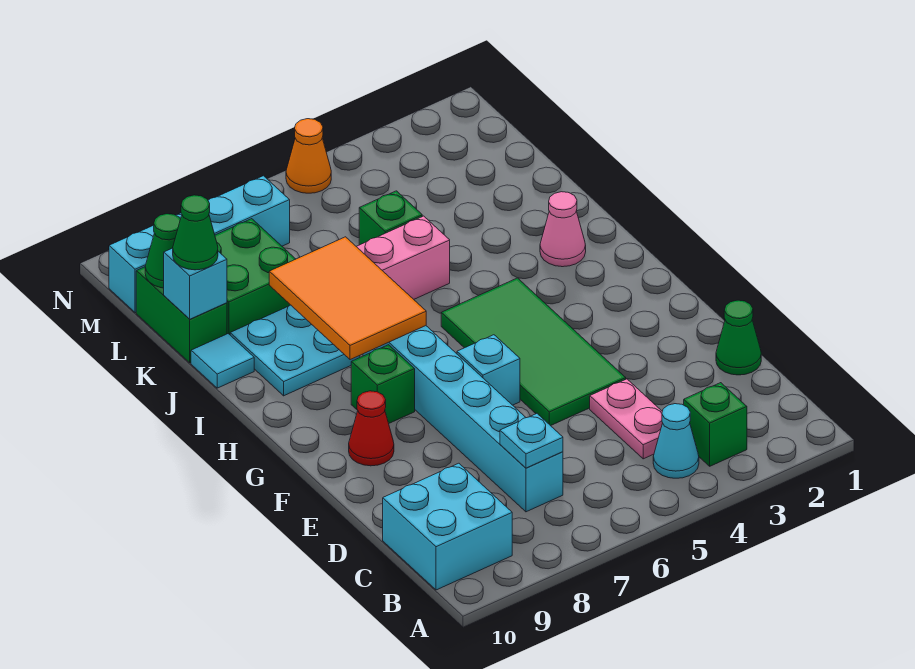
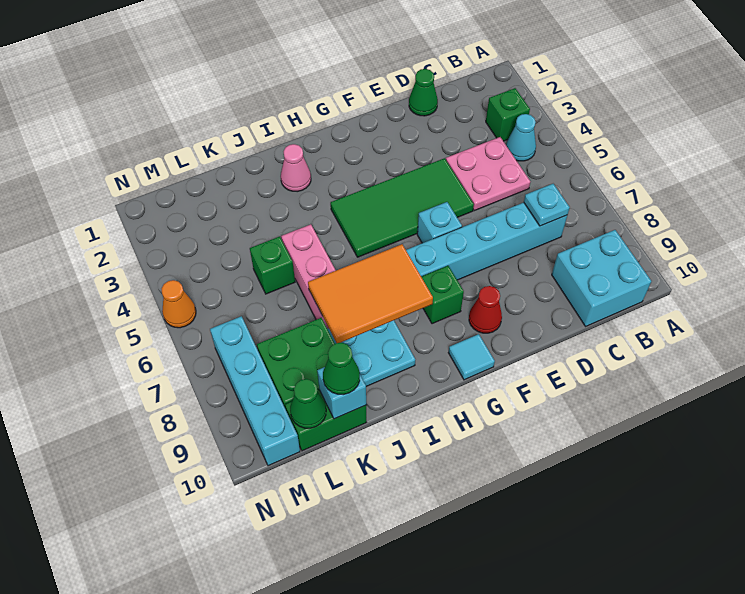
pink plate C4:D4 level 1 -> pink plate C4:D5 level 1
cyan tile J10 level 1 -> cyan tile G10 level 1

